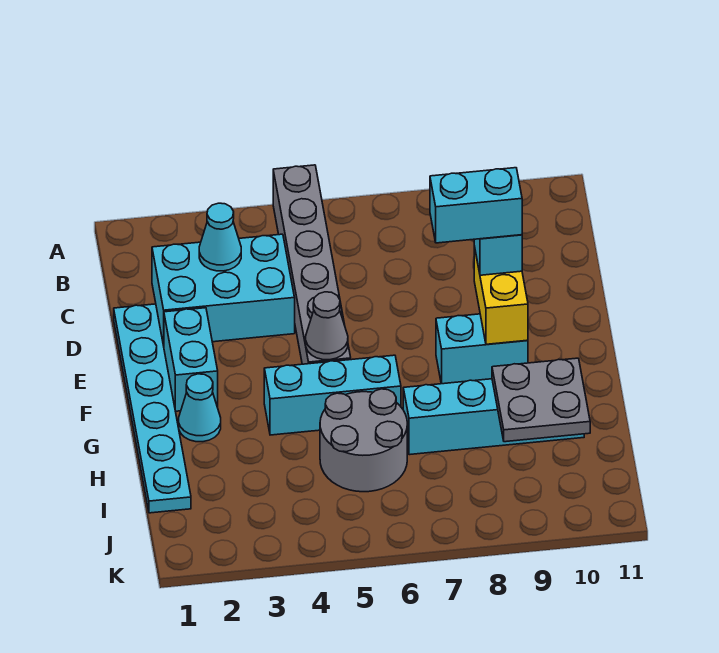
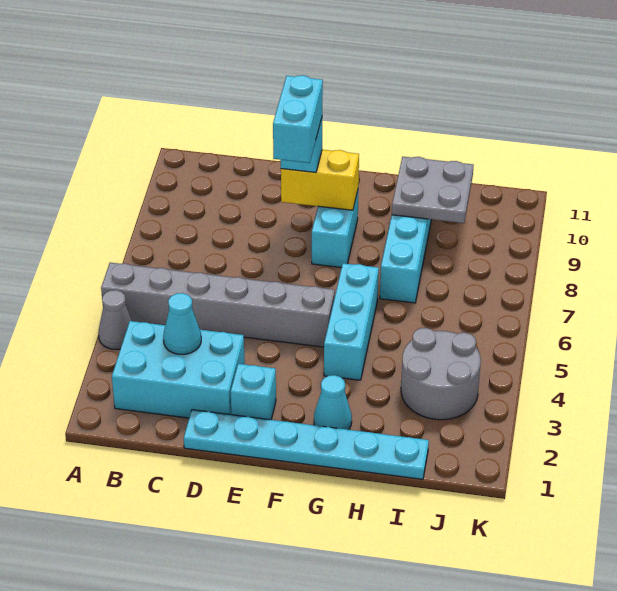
cyan brick C2:D4 level 1 -> cyan brick B2:D3 level 1
cyan brick E2:F2 level 1 -> cyan brick E2 level 1
grey cone F5 level 2 -> grey cone A4 level 1
grey round brick H5:I6 level 1 -> grey round brick I3:J4 level 1

